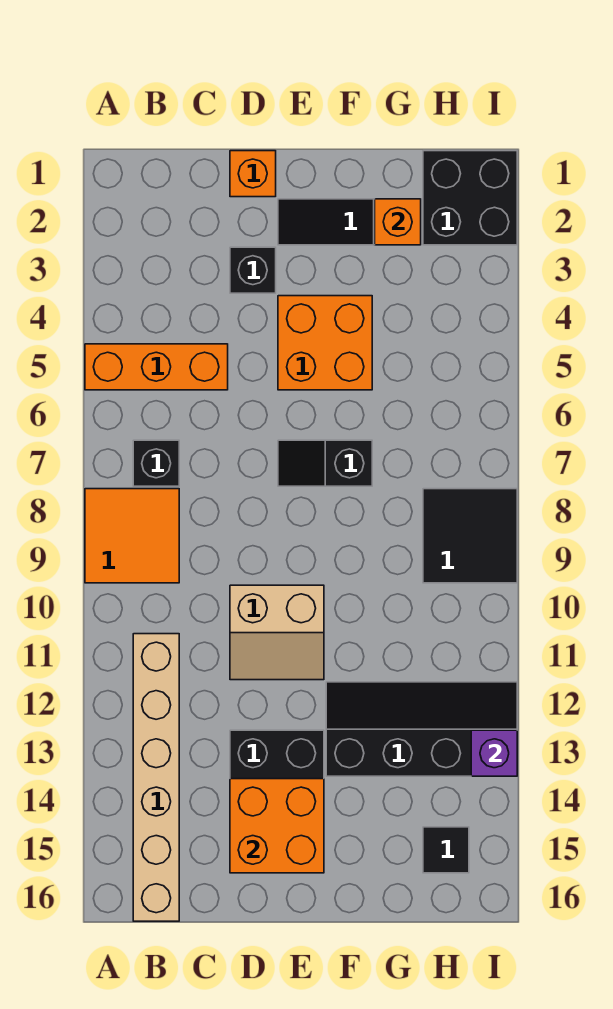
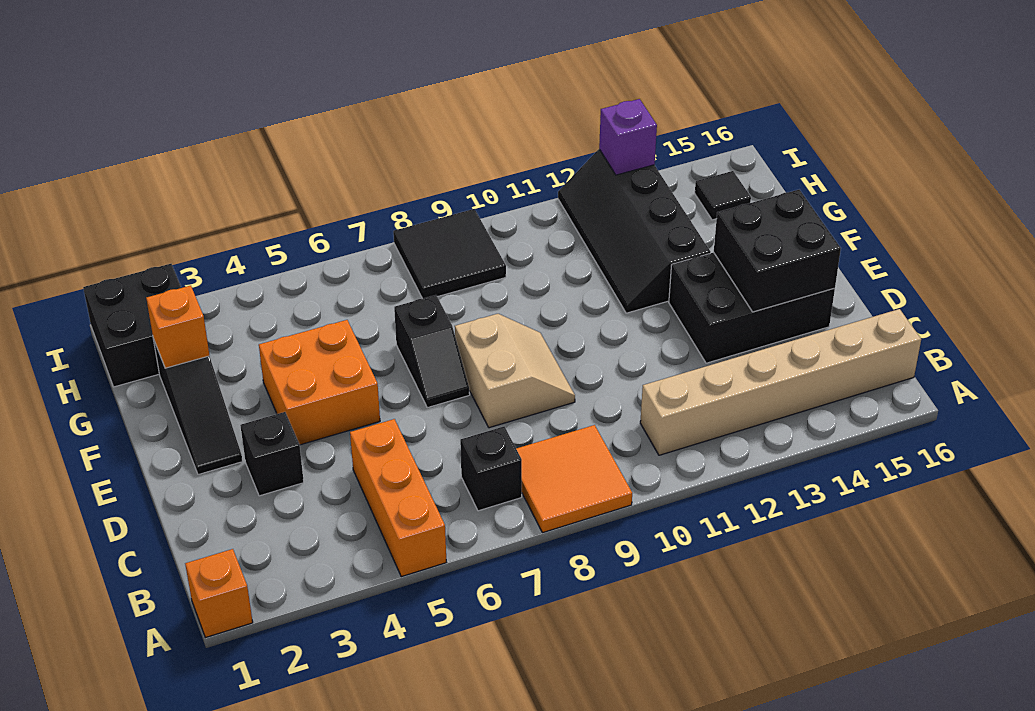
orange brick D1 level 1 -> orange brick A1 level 1
tan slope D10:E11 level 1 top 10 -> tan slope D8:E9 level 1 top 8
orange brick D14:E15 level 2 -> black brick D14:E15 level 2

